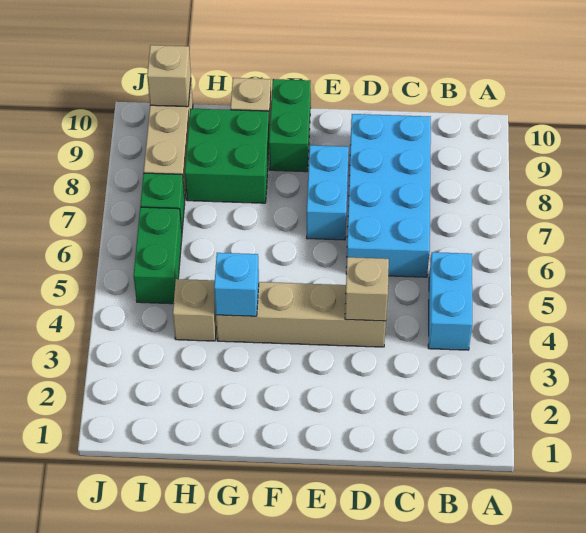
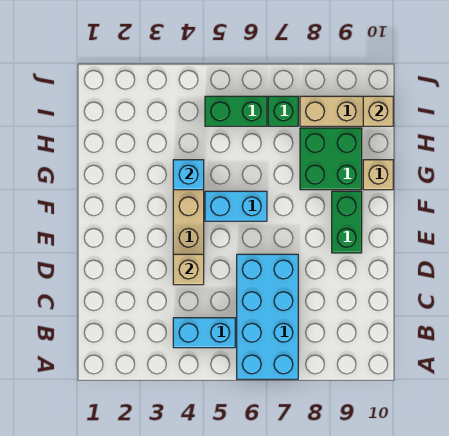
cyan brick C6:D9 level 1 -> cyan brick A6:D7 level 1
cyan brick E7:E8 level 1 -> cyan brick F5:F6 level 1
green brick F9:F10 level 1 -> green brick E9:F9 level 1
tan brick H4 level 1 -> none

